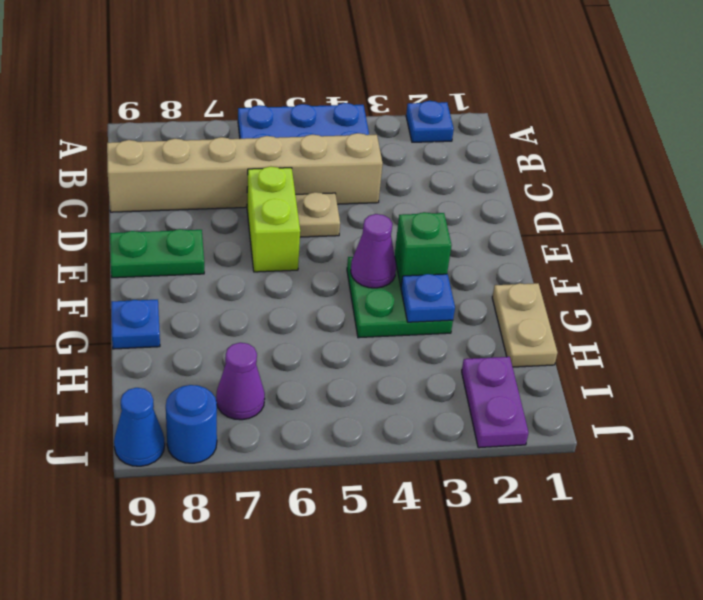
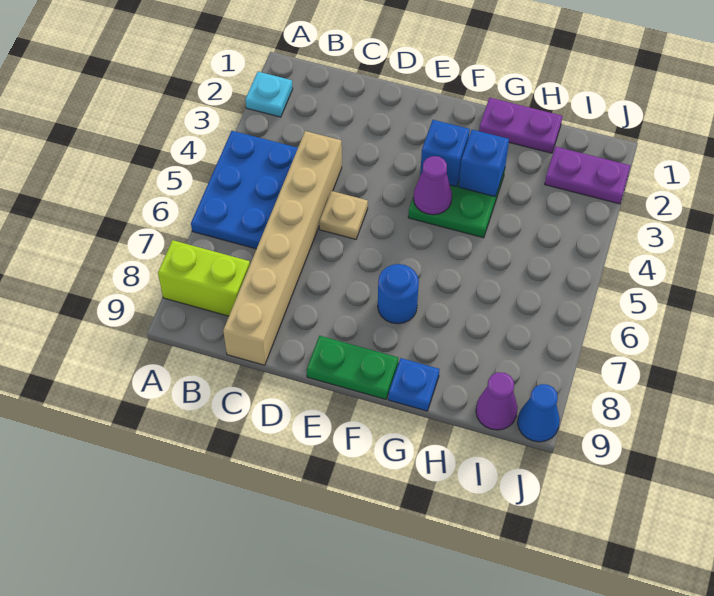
blue plate A2 level 1 -> cyan plate A2 level 1
lime brick D6:E6 level 1 -> lime brick A8:B8 level 1
green plate E8:E9 level 1 -> green plate E9:F9 level 1
green brick F3 level 2 -> blue brick F3 level 2
tan plate G1:H1 level 1 -> purple plate G1:H1 level 1
blue plate G3 level 2 -> blue brick G3 level 2
purple cone I7 level 1 -> purple cone I9 level 1
blue round brick J8 level 1 -> blue round brick F7 level 1

